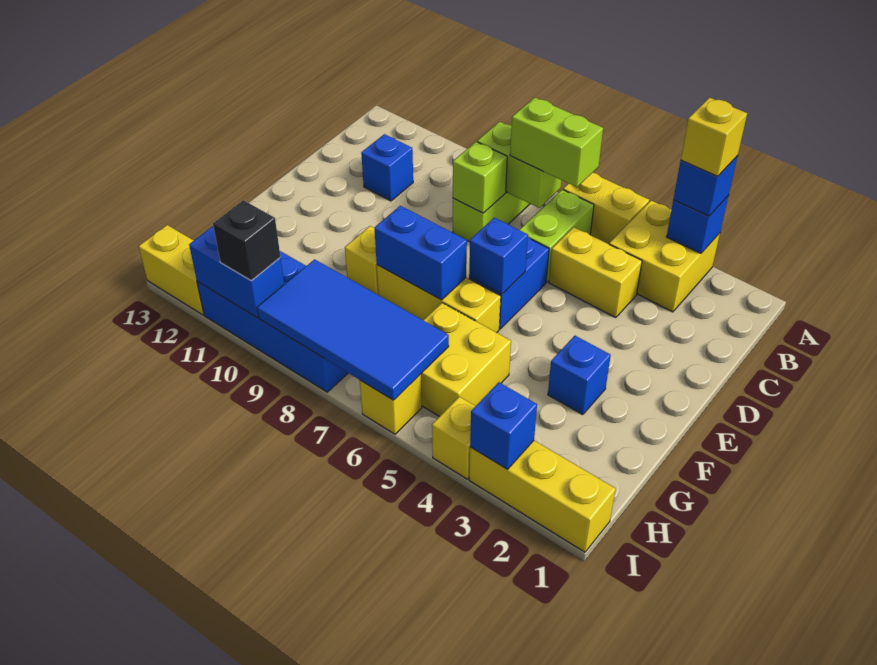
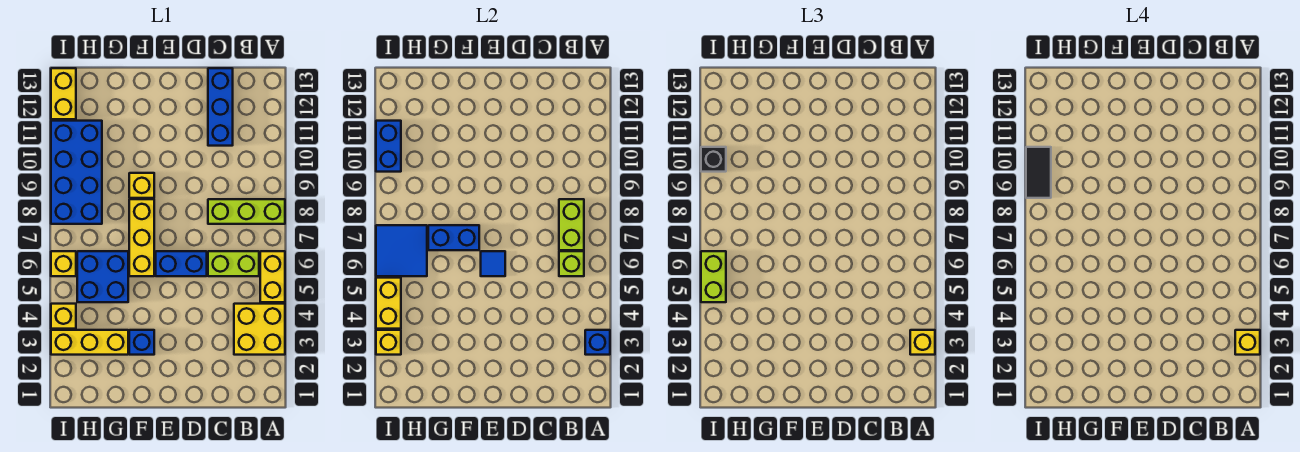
blue brick A3 level 3 -> yellow brick A3 level 3
lime brick B6:B7 level 3 -> lime brick I5:I6 level 3
yellow brick C4:C5 level 1 -> yellow brick I4:I5 level 2
lime brick C8 level 2 -> lime brick B6 level 2
blue brick C11 level 1 -> blue brick C11:C13 level 1
blue brick E6 level 2 -> blue tile E6 level 2
blue brick F7:F8 level 2 -> blue brick F7:G7 level 2
yellow brick G5:H6 level 1 -> blue brick G5:H6 level 1
blue tile H6:I9 level 2 -> blue tile H6:I7 level 2
yellow brick I1:I3 level 1 -> yellow brick G3:I3 level 1
blue brick I3 level 2 -> yellow brick I3 level 2
none -> black tile I9:I10 level 4

